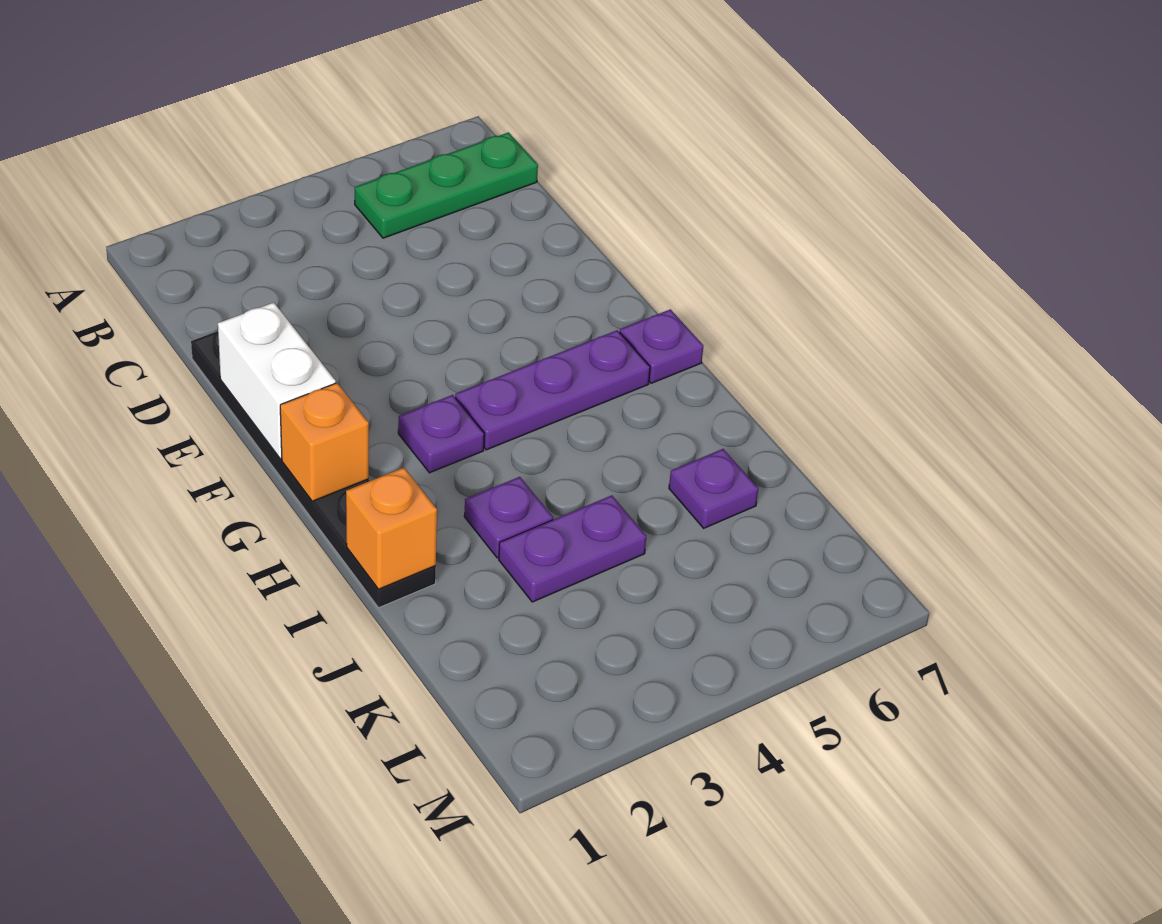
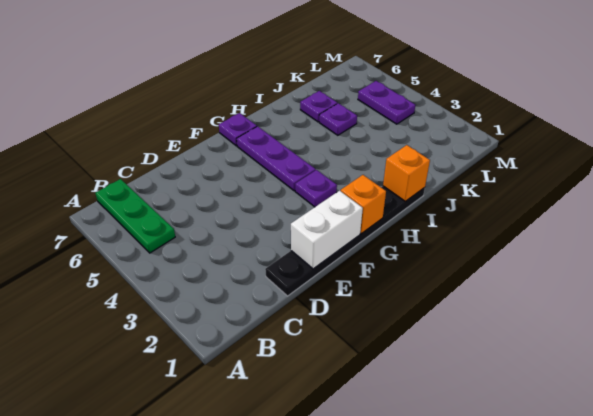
purple plate I3 level 1 -> purple plate J5 level 1
purple plate J3:J4 level 1 -> purple plate L4:L5 level 1

